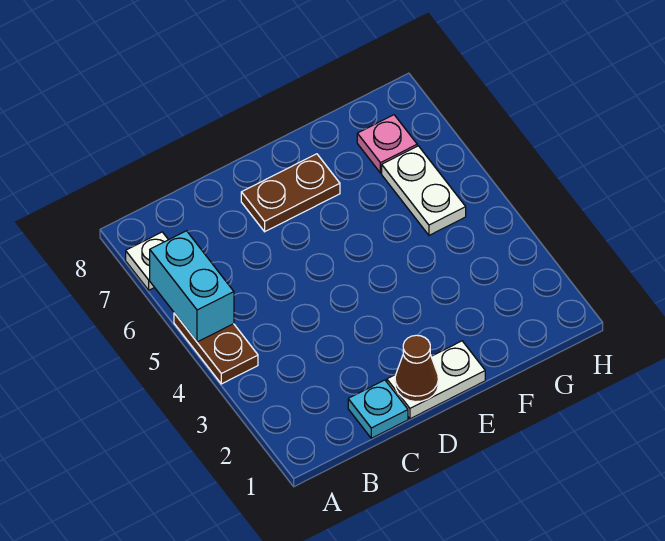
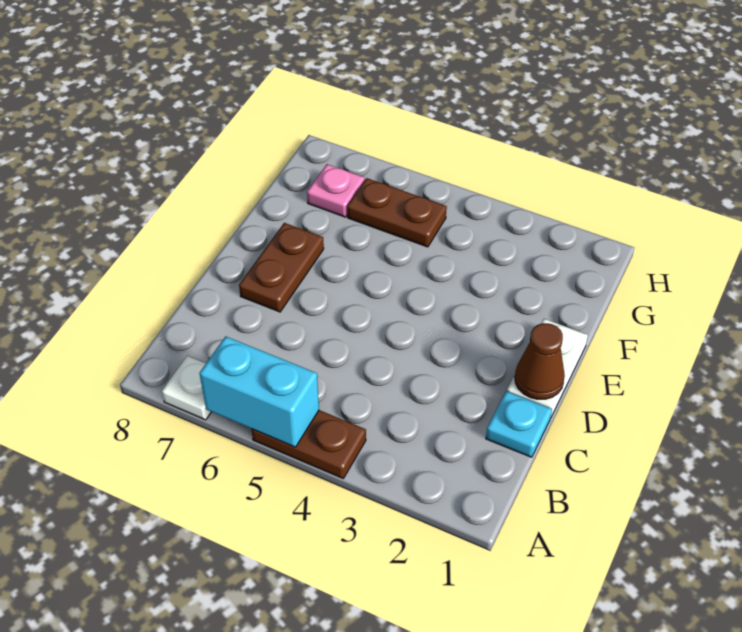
white plate G5:G6 level 1 -> brown plate G5:G6 level 1

